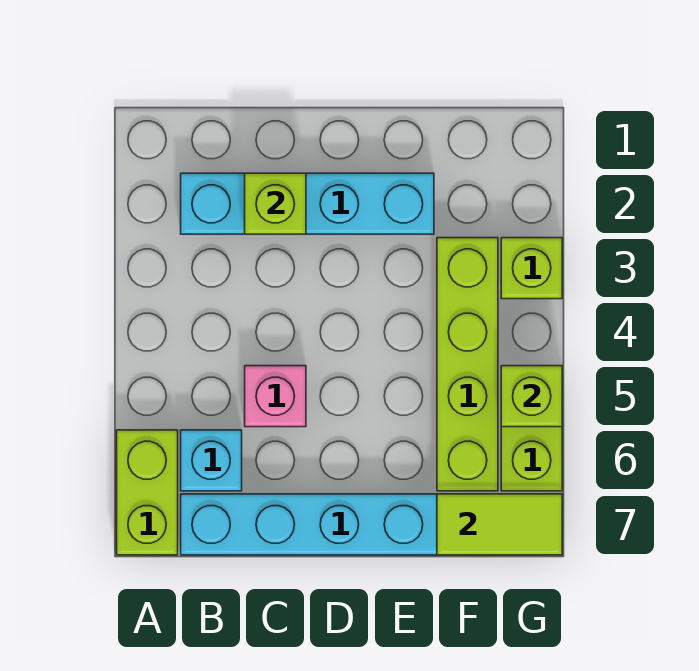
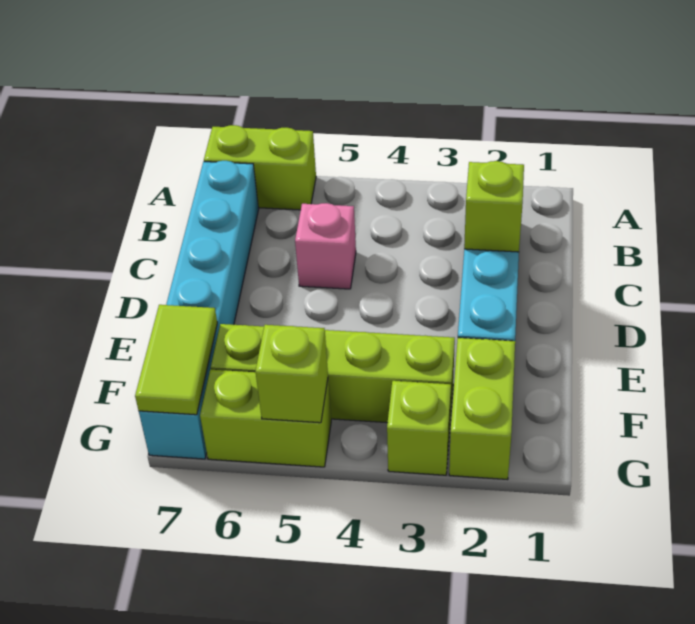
cyan brick B6 level 1 -> none
none -> lime brick F2:G2 level 1

